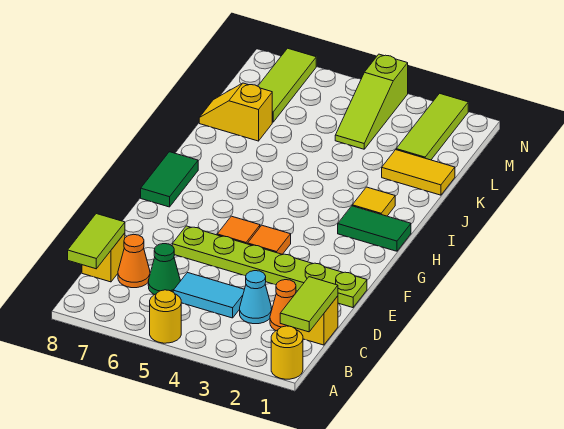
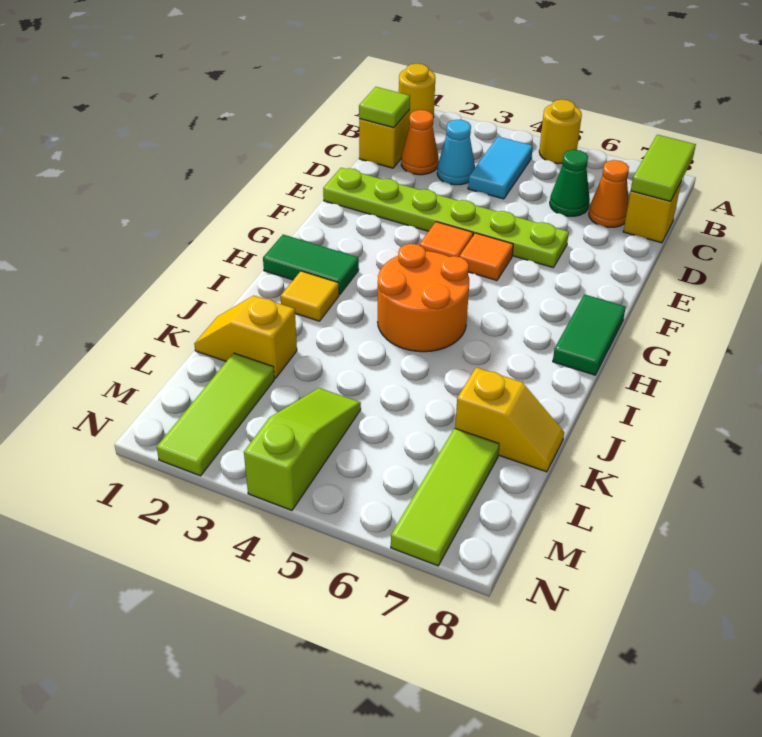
lime tile B1:C1 level 2 -> lime tile C1 level 2
cyan tile C4:C5 level 1 -> cyan tile B4:C4 level 1
none -> orange round brick H4:I5 level 1
yellow tile K1:K2 level 1 -> yellow slope K1:K2 level 1 top 2

